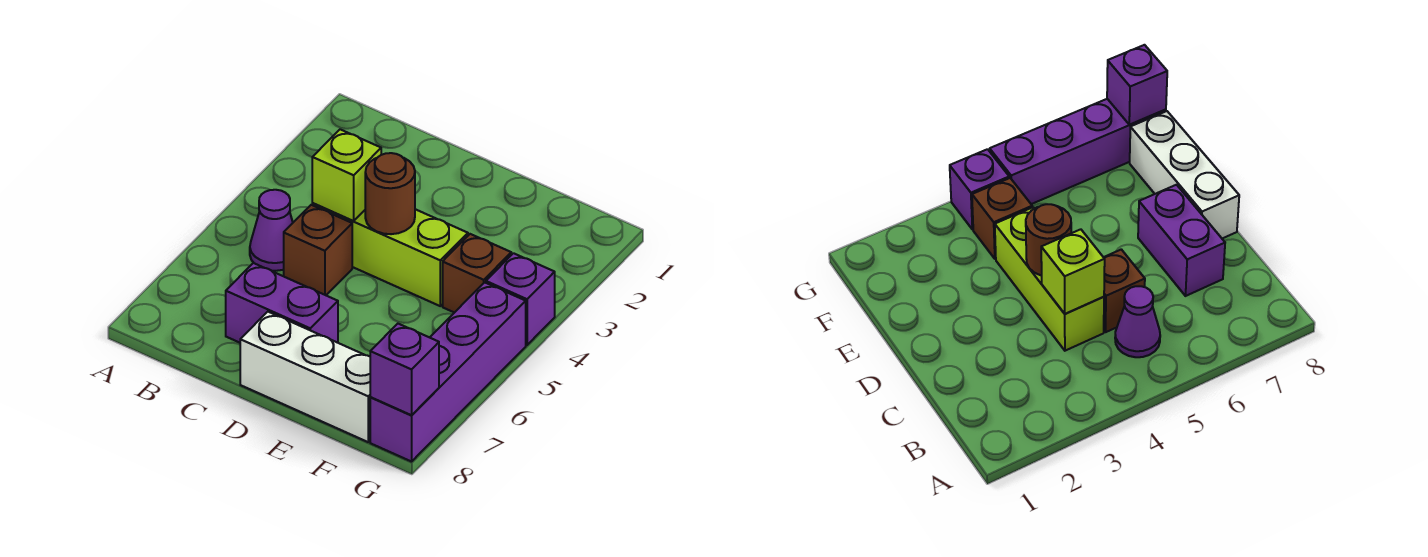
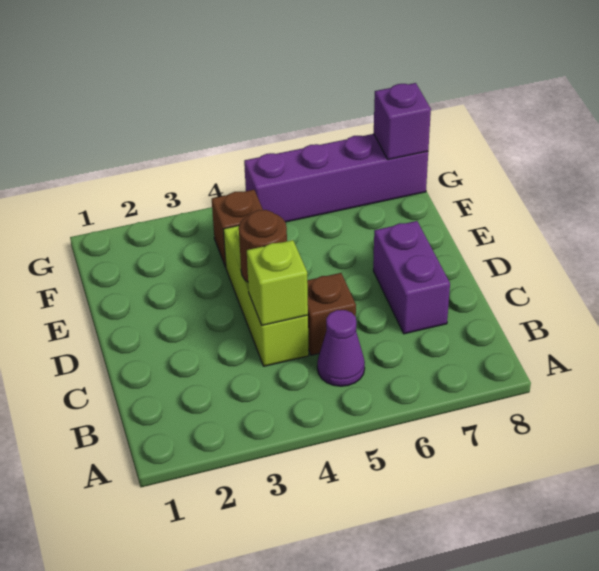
white brick D8:F8 level 1 -> none
purple brick G4 level 1 -> none

